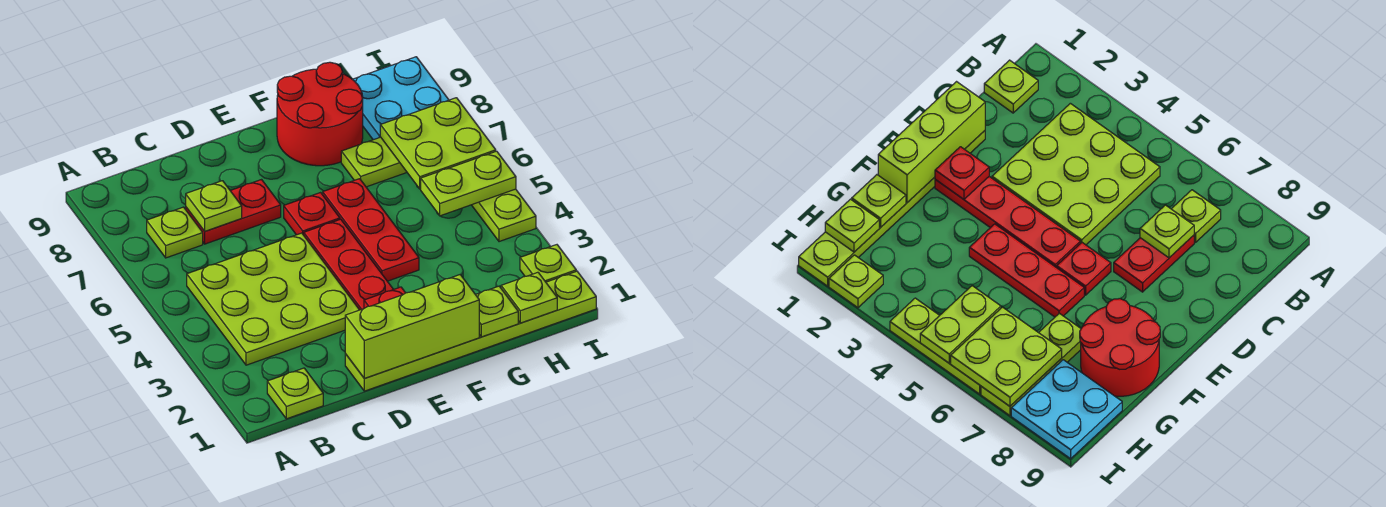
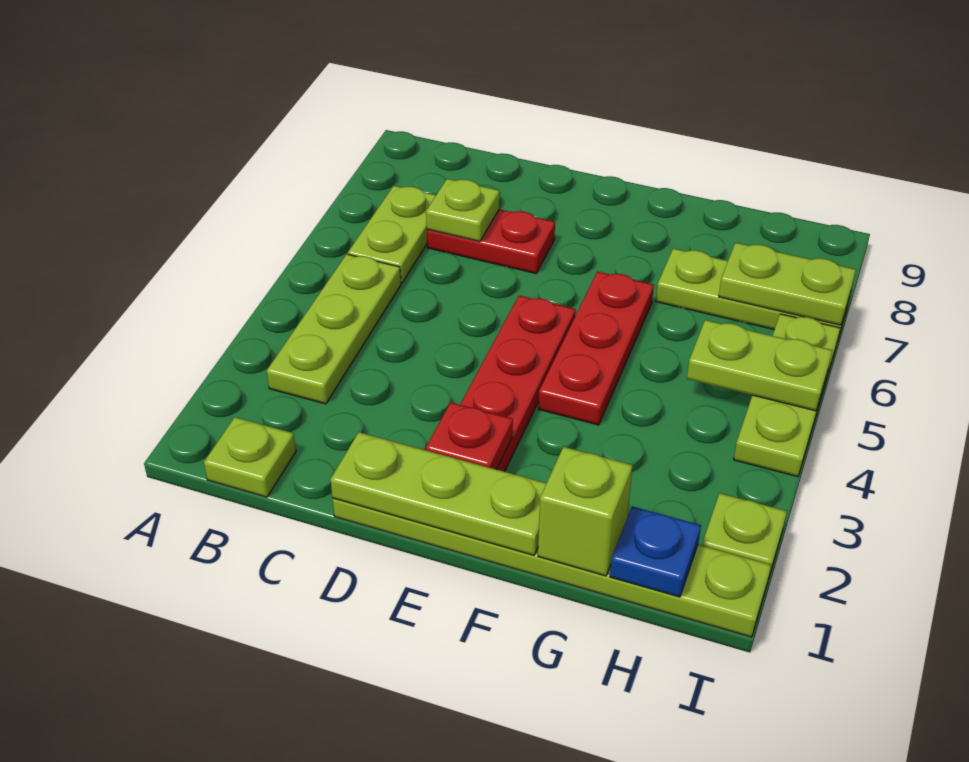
lime plate B3:D5 level 1 -> lime plate B3:B5 level 1
lime plate B7 level 1 -> lime plate B6:B7 level 1
lime brick D1:F1 level 2 -> lime plate D1:F1 level 2
red plate E6 level 1 -> none
red round brick F8:G9 level 1 -> none
lime plate G1 level 2 -> lime brick G1 level 2
lime plate H1 level 2 -> blue plate H1 level 2
lime plate H6:I7 level 2 -> lime plate H7:I7 level 2
cyan plate H8:I9 level 1 -> none

